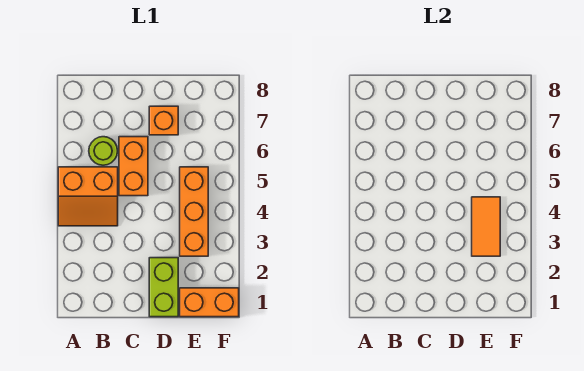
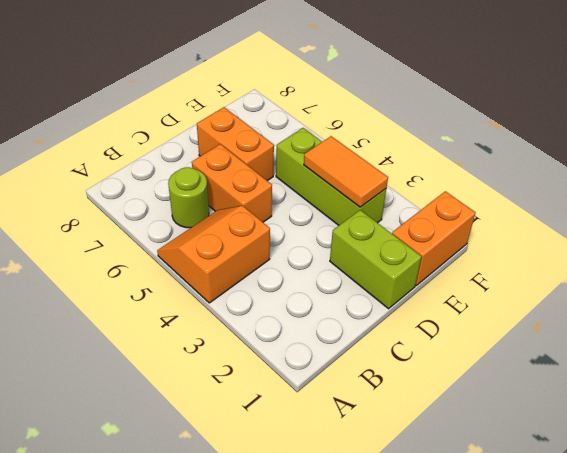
orange slope A4:B5 level 1 top 5 -> orange slope A4:B5 level 1 top 4
orange brick D7 level 1 -> orange brick D6:D7 level 1
orange brick E3:E5 level 1 -> lime brick E3:E5 level 1

